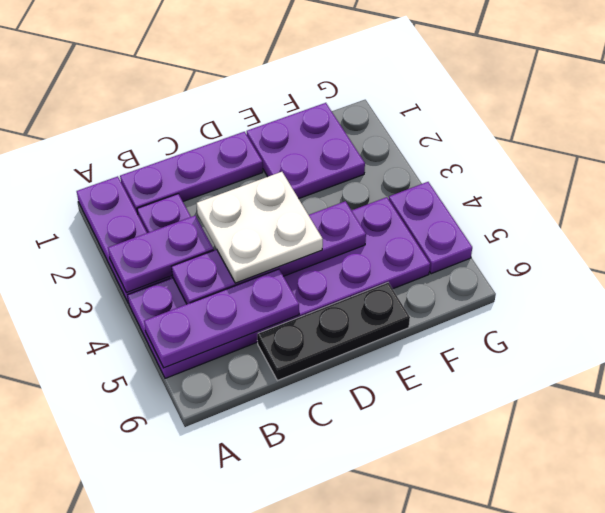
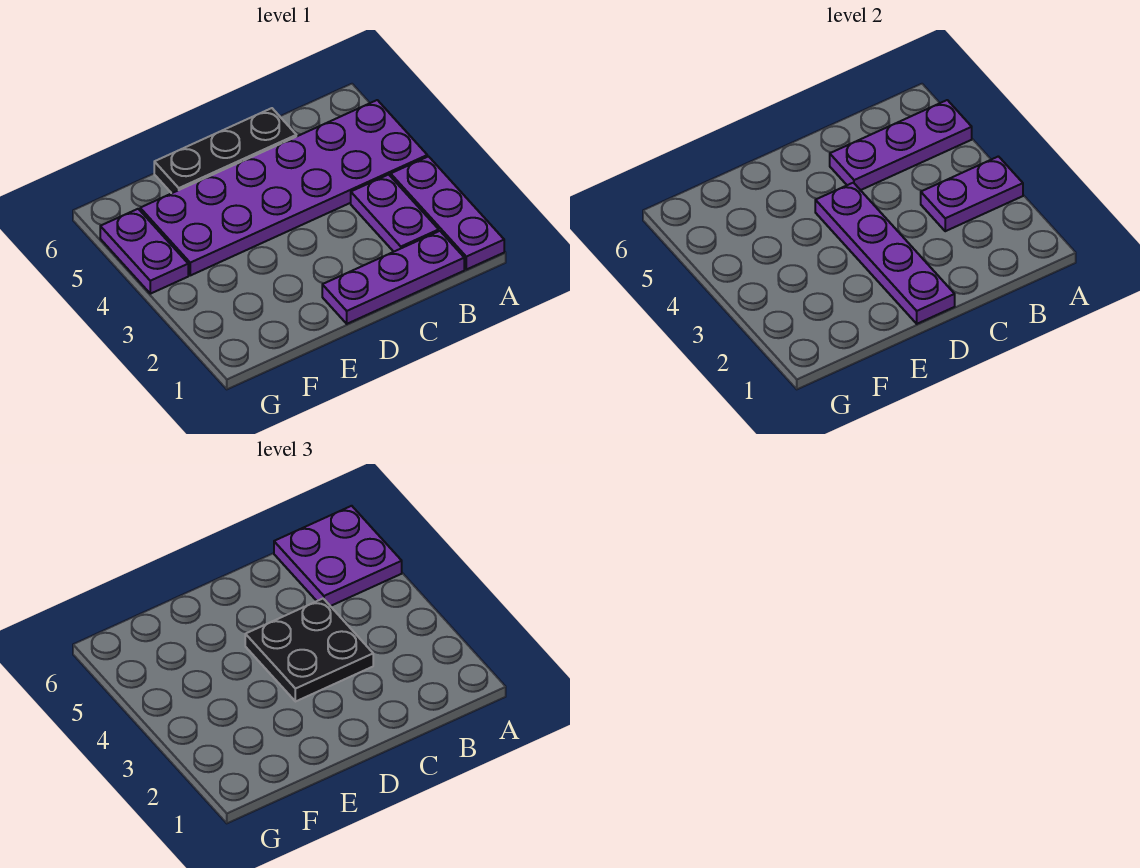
purple plate B4:E4 level 2 -> purple plate D1:D4 level 2
white plate C3:D4 level 3 -> black plate C3:D4 level 3
purple plate E1:F2 level 1 -> purple plate A5:B6 level 3

